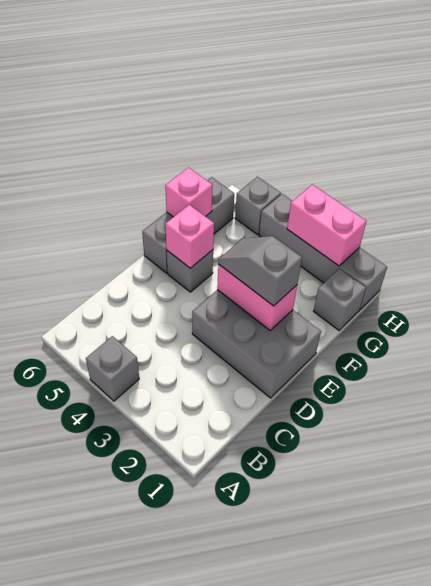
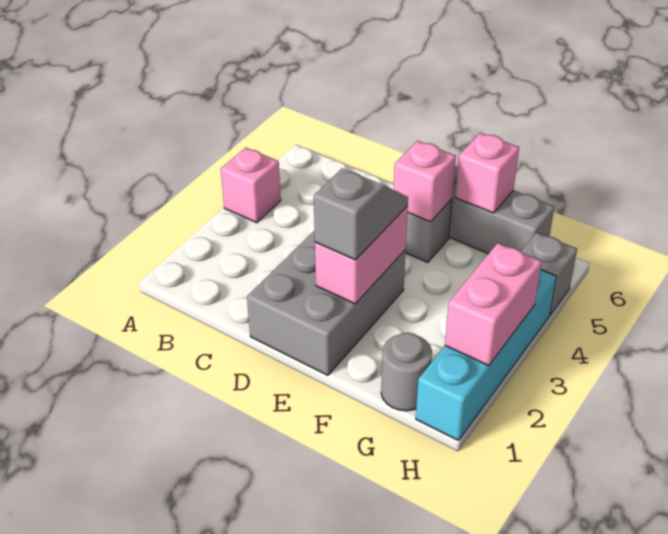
grey brick A4 level 1 -> pink brick A4 level 1
grey brick G1 level 1 -> grey round brick G1 level 1
grey brick H1:H4 level 1 -> cyan brick H1:H4 level 1

